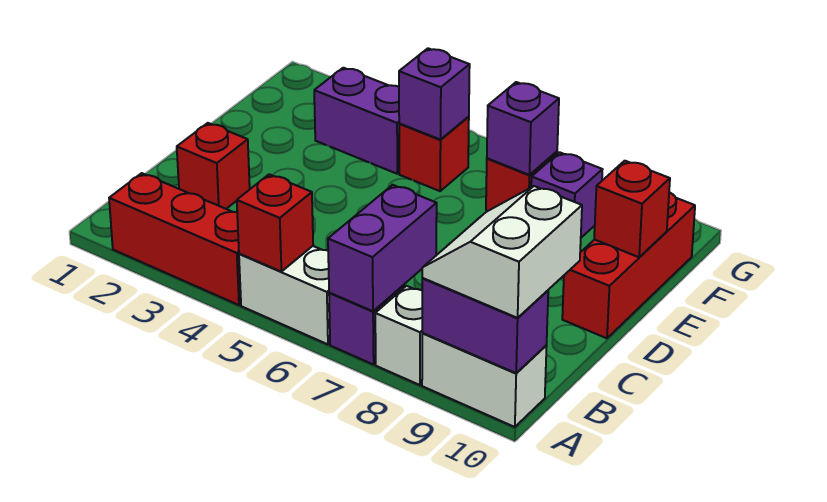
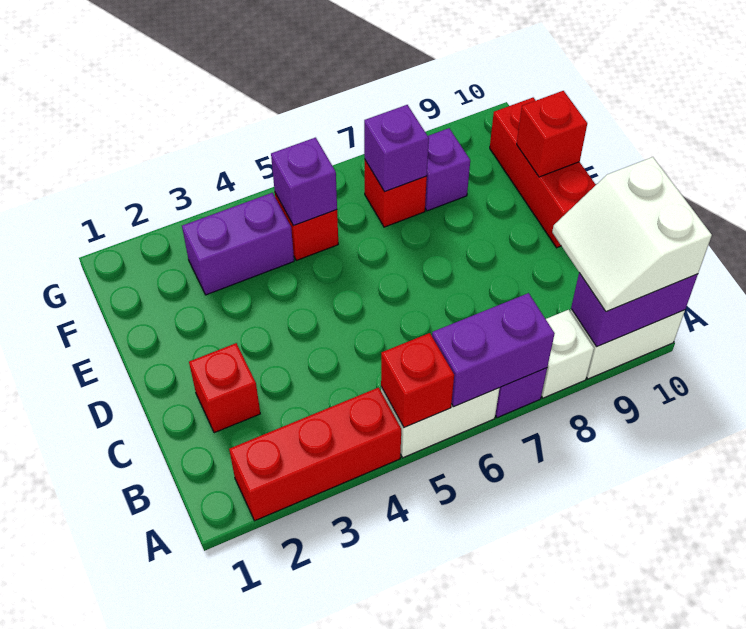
purple brick A7:B7 level 2 -> purple brick A6:A7 level 2

